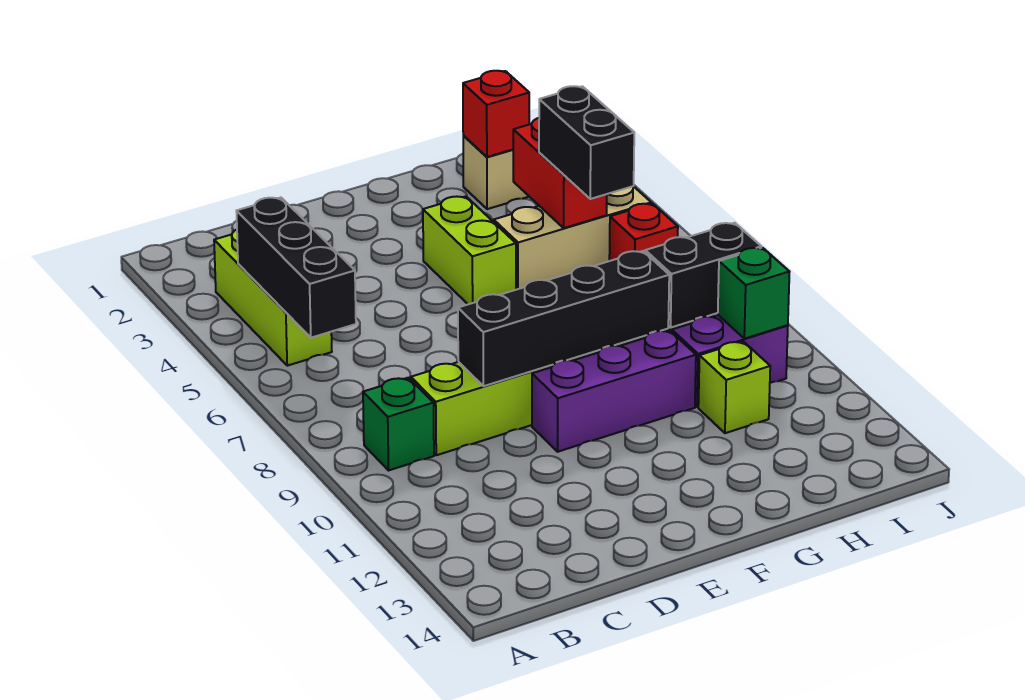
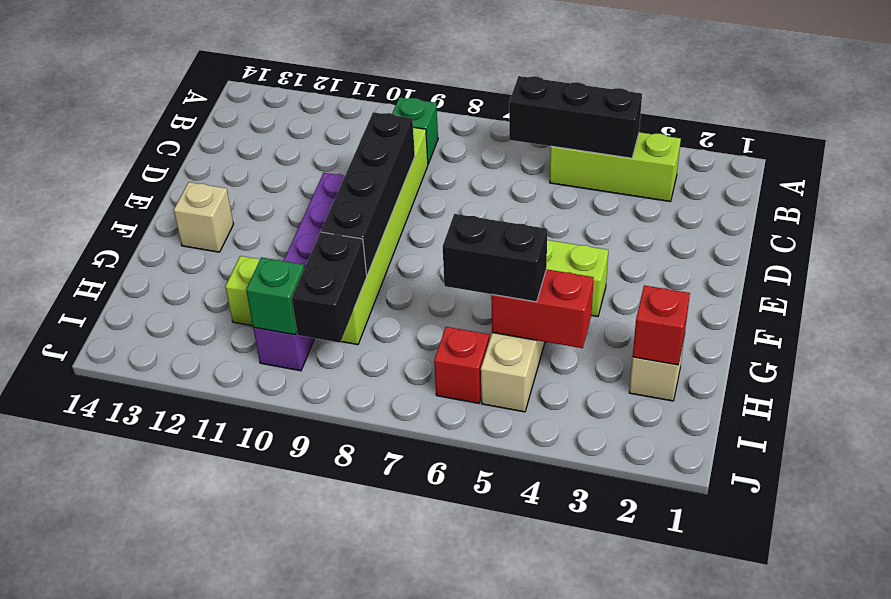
none -> tan brick F13 level 1

